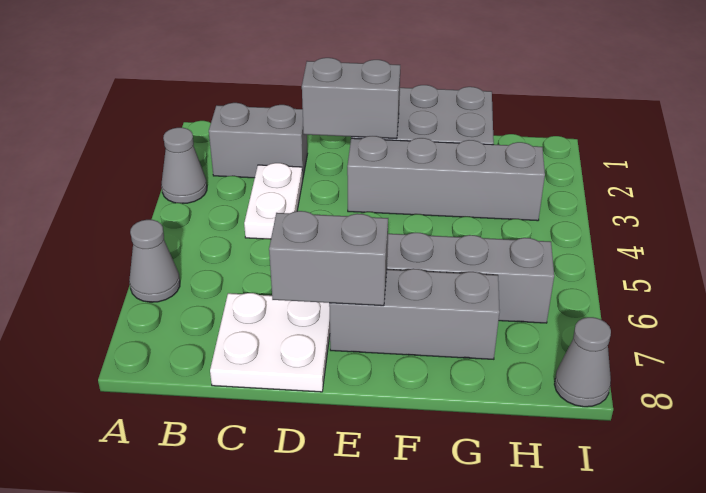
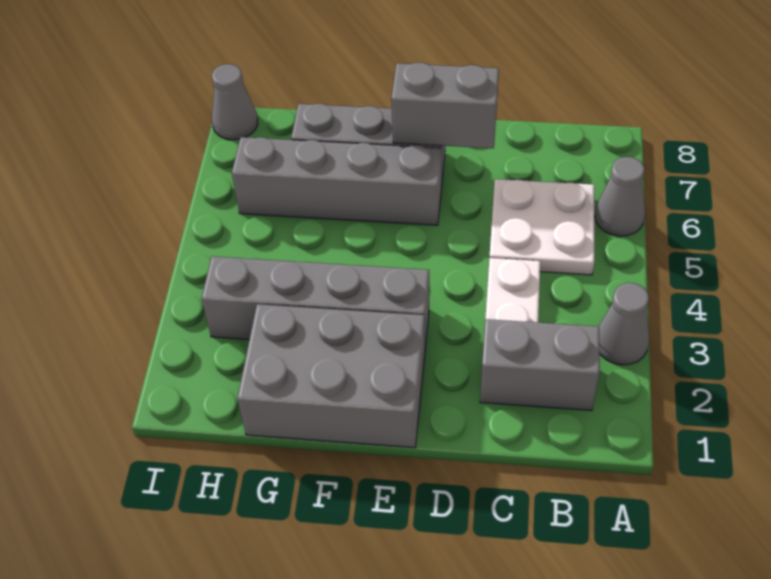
white plate C7:D8 level 1 -> white plate B5:C6 level 1
grey brick D2:E2 level 2 -> none

